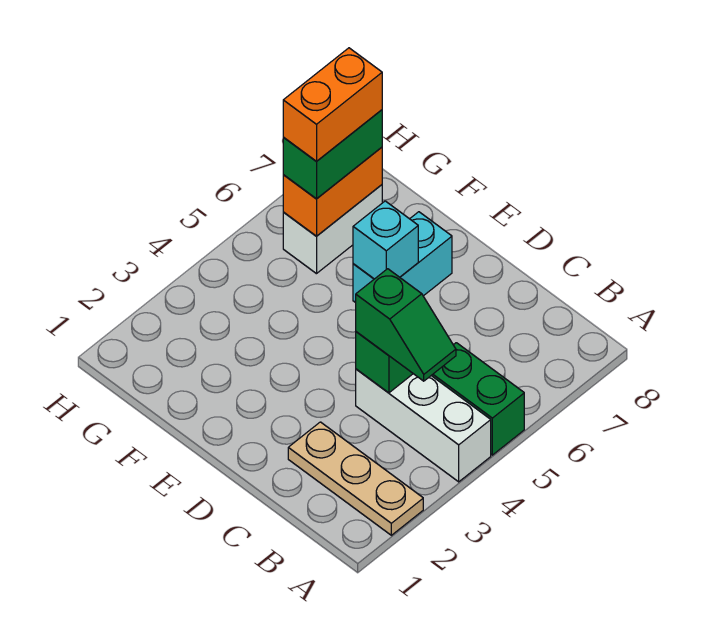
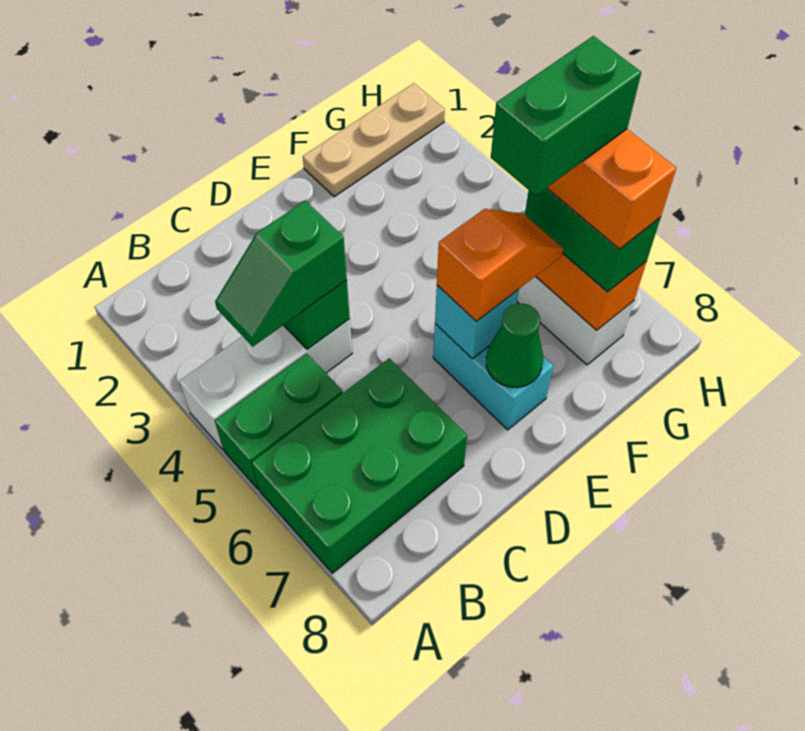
tan plate A2:C2 level 1 -> tan plate F1:H1 level 1
none -> green brick A6:C7 level 1
none -> orange slope E6:F6 level 3 top E
none -> green cone E7 level 2
none -> green brick F6:G6 level 5

